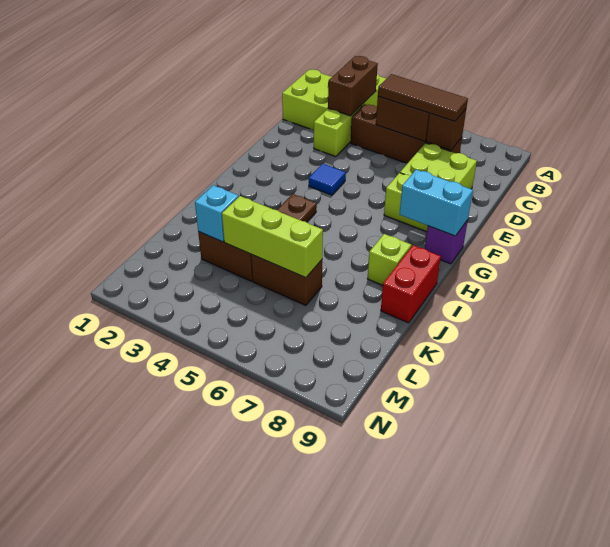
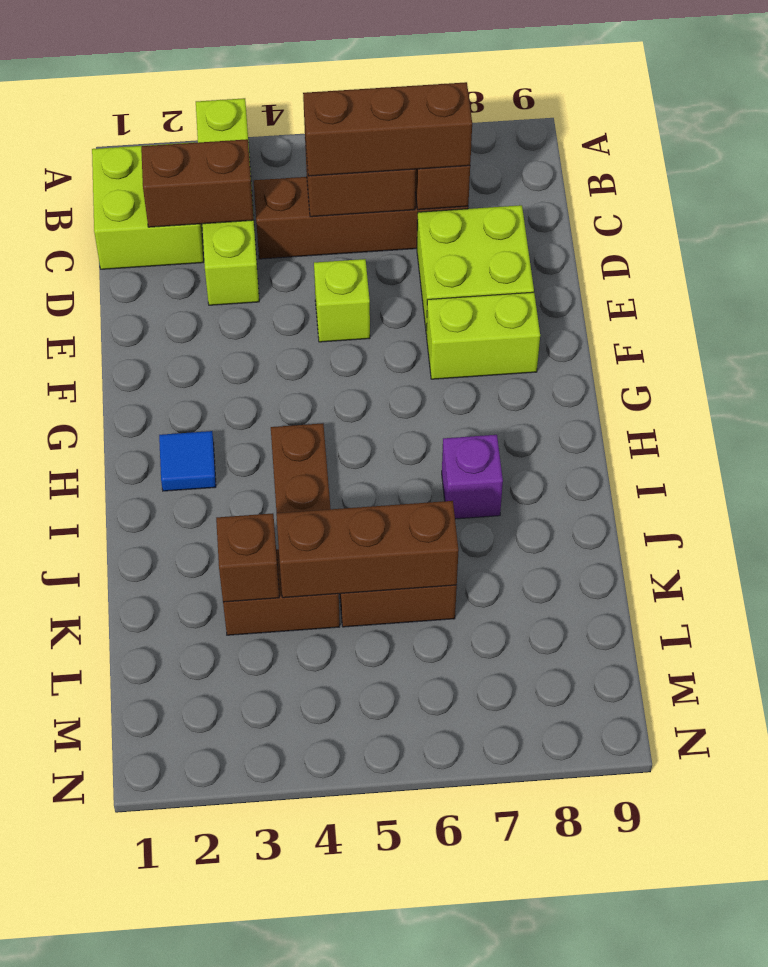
brown brick B3:C3 level 2 -> brown brick C2:C3 level 2
brown tile C5:C7 level 3 -> brown brick C5:C7 level 3
blue tile F4 level 1 -> blue tile H2 level 1
cyan brick G8:G9 level 2 -> none
purple brick G9 level 1 -> purple brick I7 level 1
lime brick I8 level 1 -> lime brick E5 level 1
red brick I9:J9 level 1 -> none
cyan brick K3 level 2 -> brown brick K3 level 2
lime brick K4:K6 level 2 -> brown brick K4:K6 level 2

